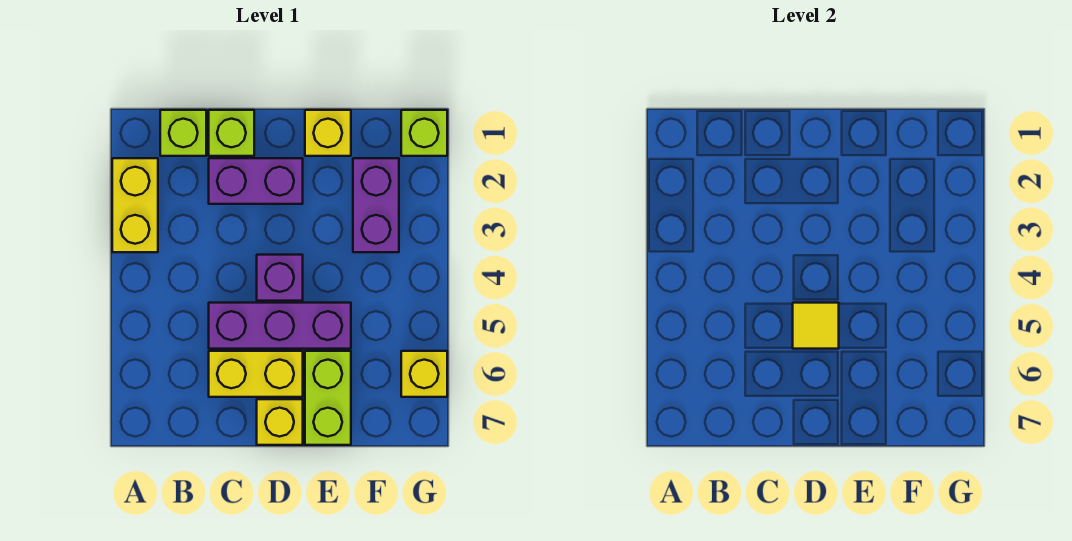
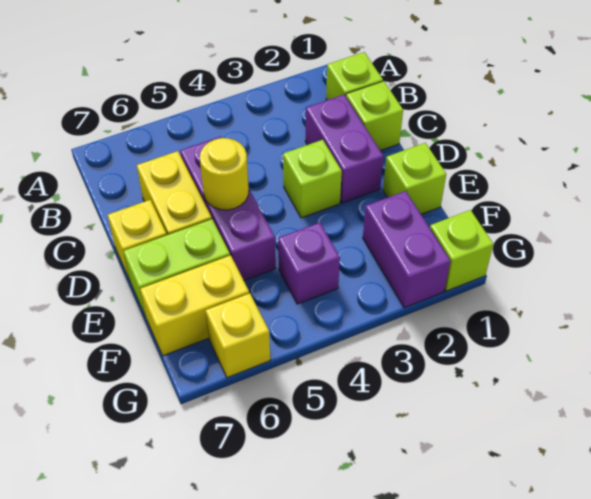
yellow brick A2:A3 level 1 -> yellow brick F6:F7 level 1
none -> lime brick D3 level 1
purple brick D4 level 1 -> purple brick F4 level 1
yellow tile D5 level 2 -> yellow round brick D5 level 2
yellow brick E1 level 1 -> lime brick E1 level 1
purple brick F2:F3 level 1 -> purple brick F2:G2 level 1

